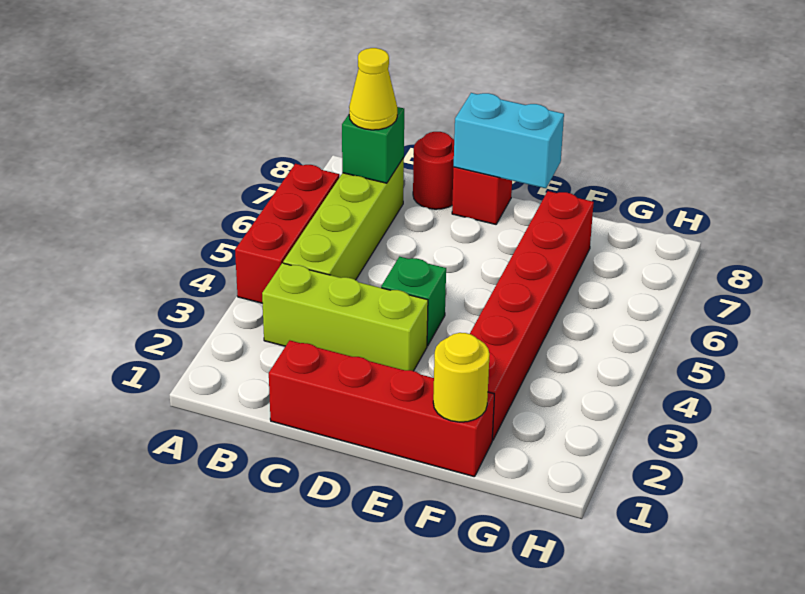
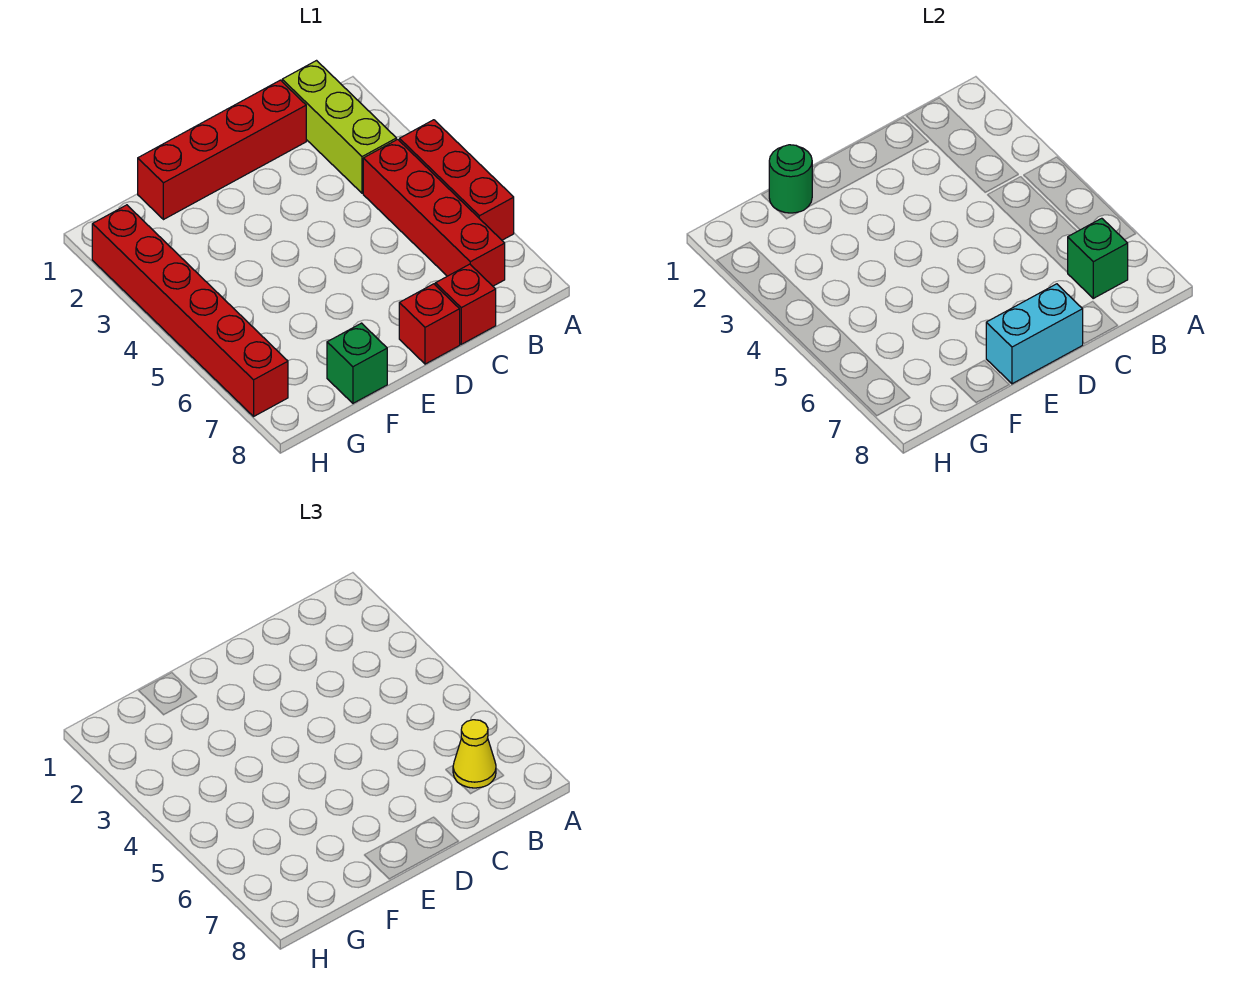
lime brick B3:D3 level 1 -> lime brick B1:B3 level 1
lime brick B4:B7 level 1 -> red brick B4:B7 level 1
red round brick C8 level 1 -> red brick C8 level 1
green brick D4 level 1 -> green brick F8 level 1
yellow round brick F1 level 2 -> green round brick F1 level 2
red brick F2:F7 level 1 -> red brick H2:H7 level 1

